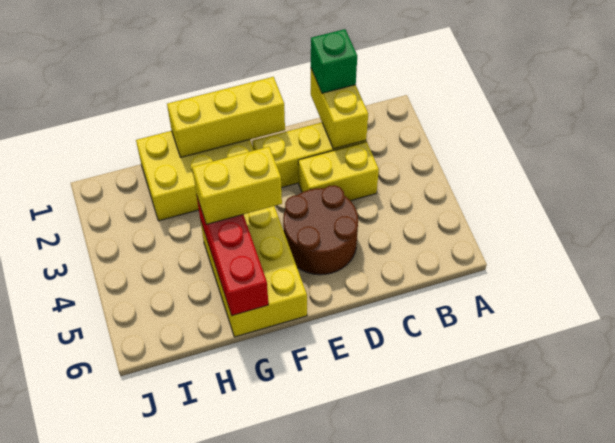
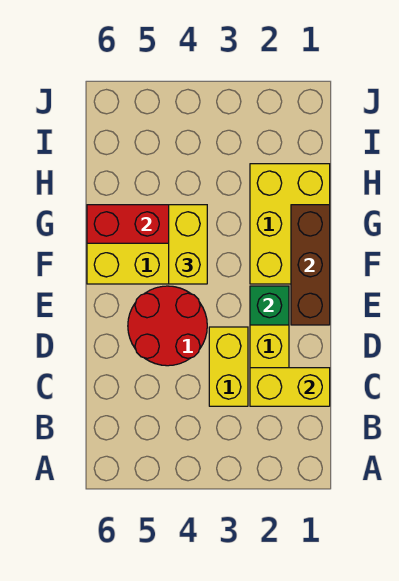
green brick C1 level 3 -> green brick E2 level 2
brown round brick D4:E5 level 1 -> red round brick D4:E5 level 1
yellow brick E1:G1 level 2 -> brown brick E1:G1 level 2

